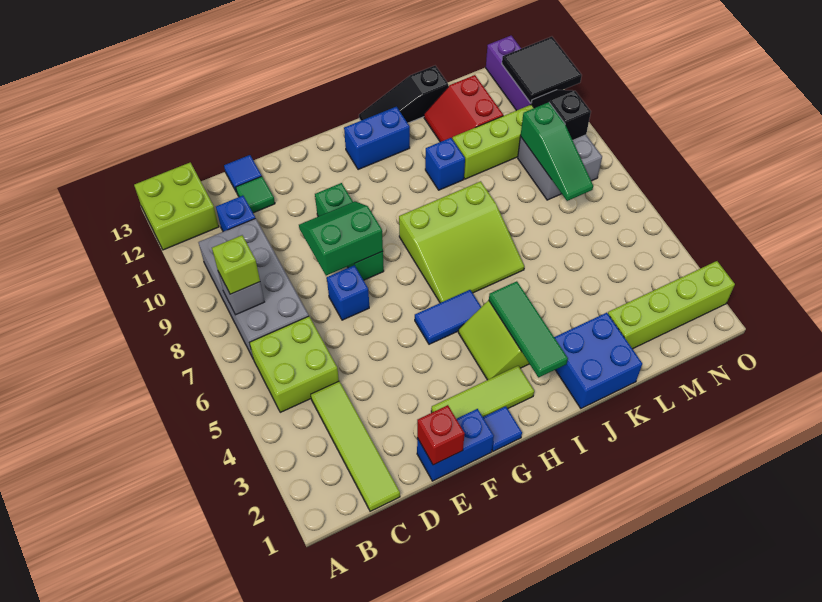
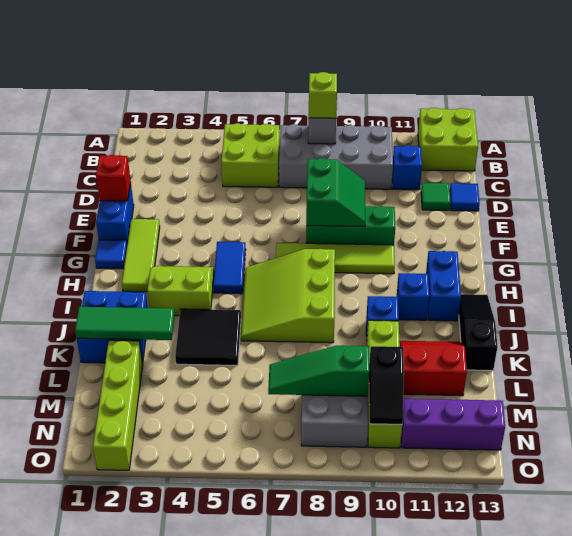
lime tile C1:C4 level 1 -> lime tile G7:G10 level 1
blue brick E7 level 1 -> blue brick I11 level 1
green tile I2:I4 level 2 -> green tile K1:K3 level 2
black slope N9:N10 level 2 top 9 -> black slope M10:N10 level 2 top M
black tile N11:O12 level 2 -> black tile J4:K5 level 1

